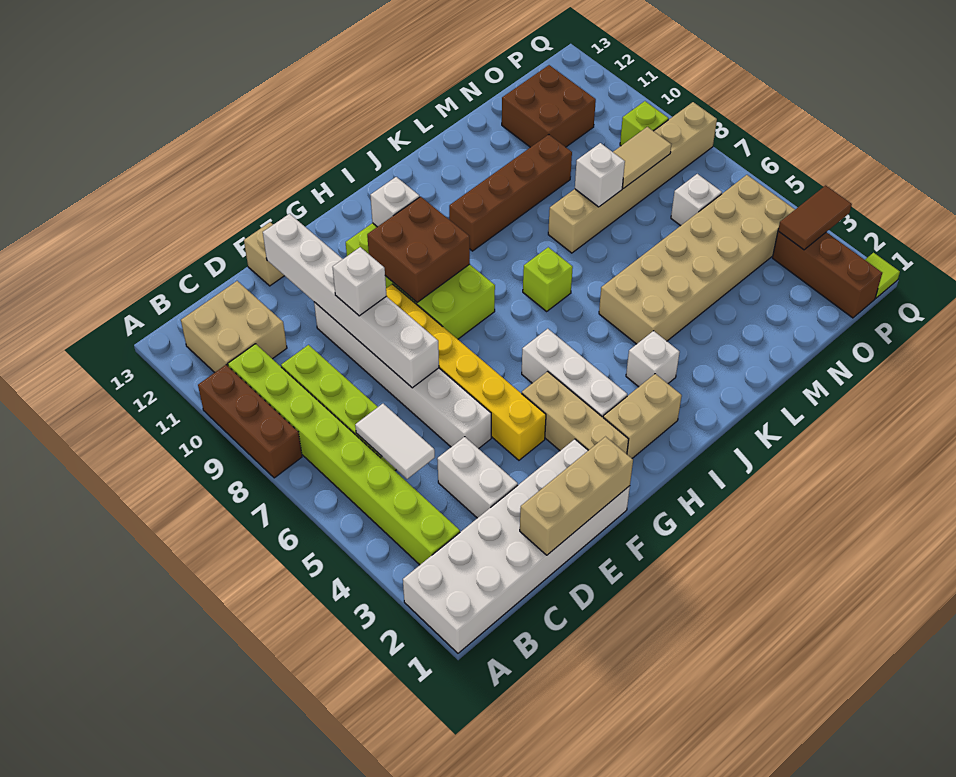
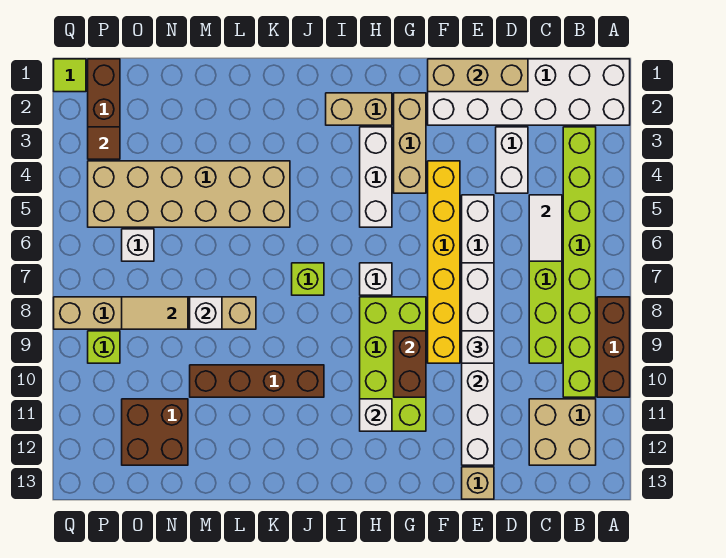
brown brick G9:H10 level 2 -> brown brick G9:G10 level 2
white brick J3 level 1 -> white brick H7 level 1
brown tile P3:Q3 level 2 -> brown tile P3 level 2

